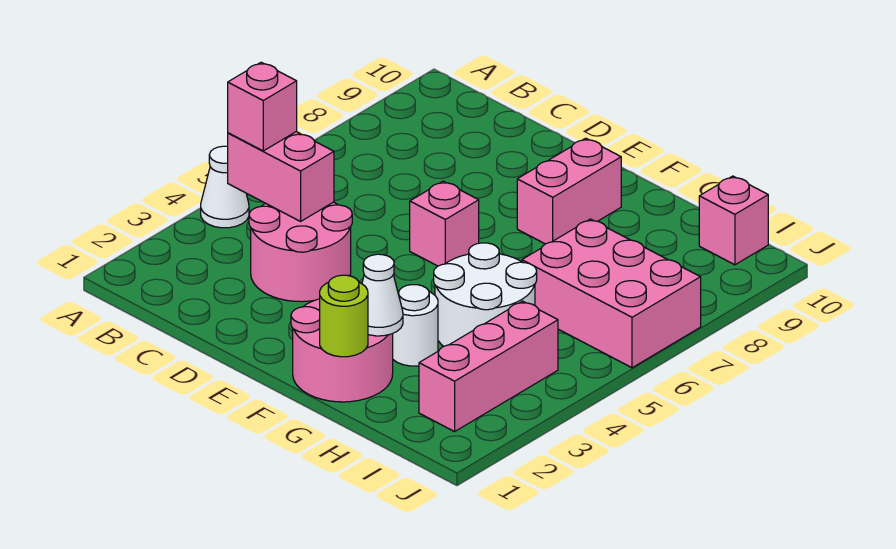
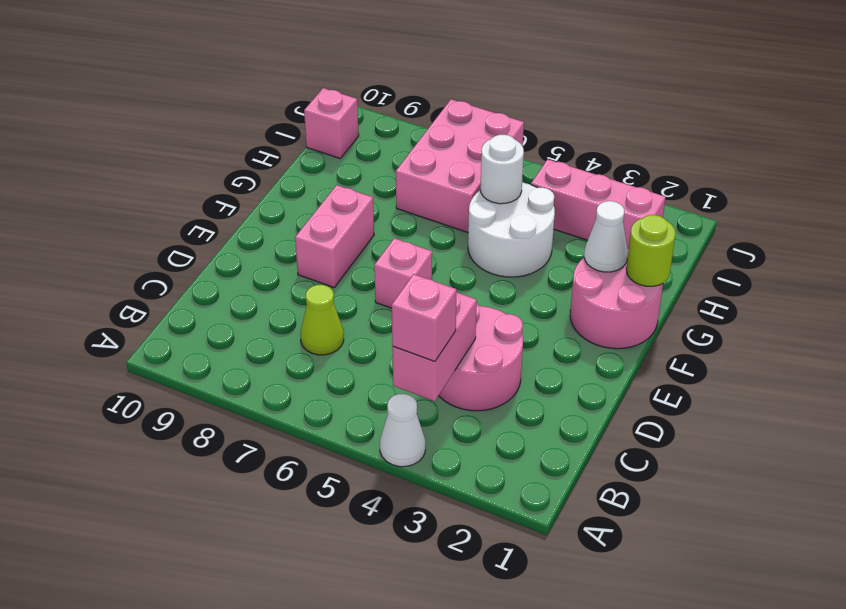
none -> lime cone C7 level 1
pink brick F8:F9 level 1 -> pink brick E8:F8 level 1
white round brick G3 level 1 -> white round brick H5 level 2

